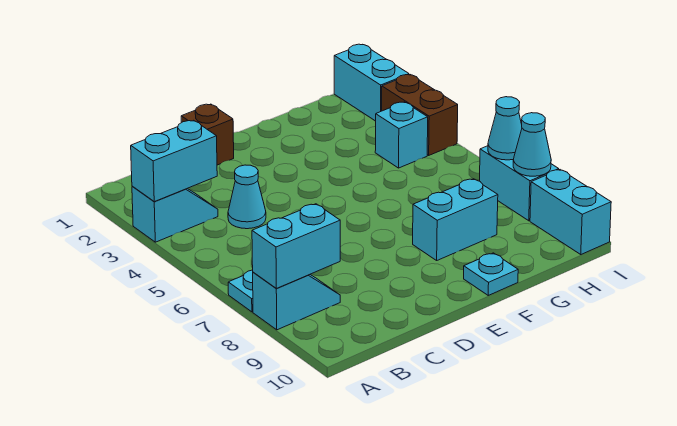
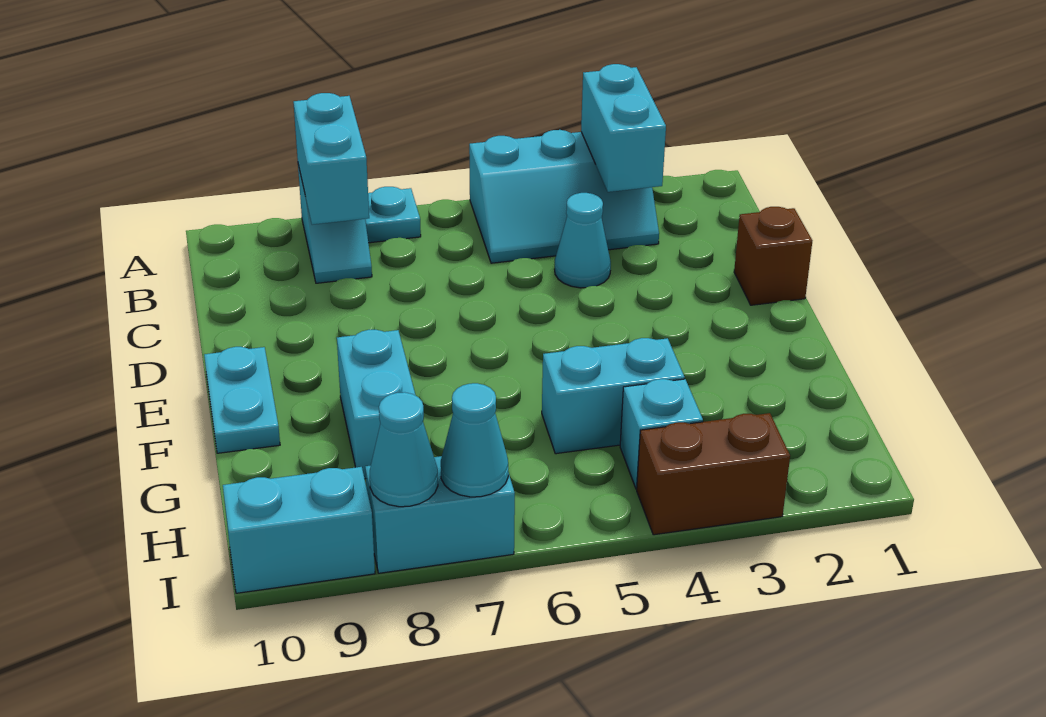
cyan slope A3:B3 level 1 top A -> cyan slope A3:B5 level 1 top A
cyan plate F10 level 1 -> cyan plate E10:F10 level 1
cyan brick I1:I2 level 1 -> cyan brick G4:G5 level 1

